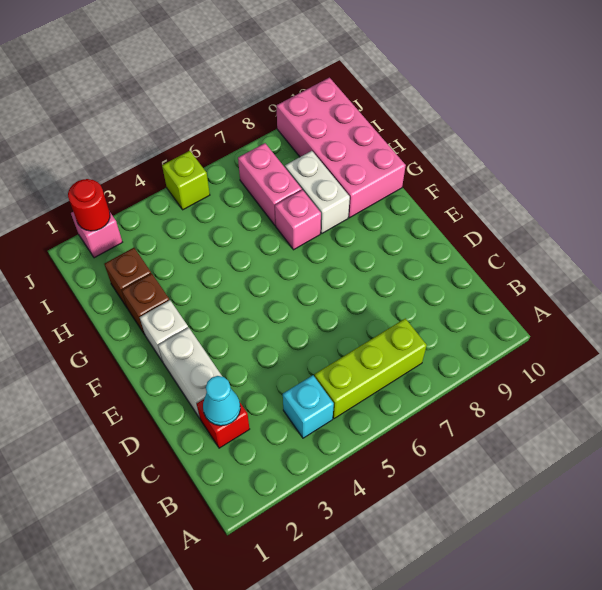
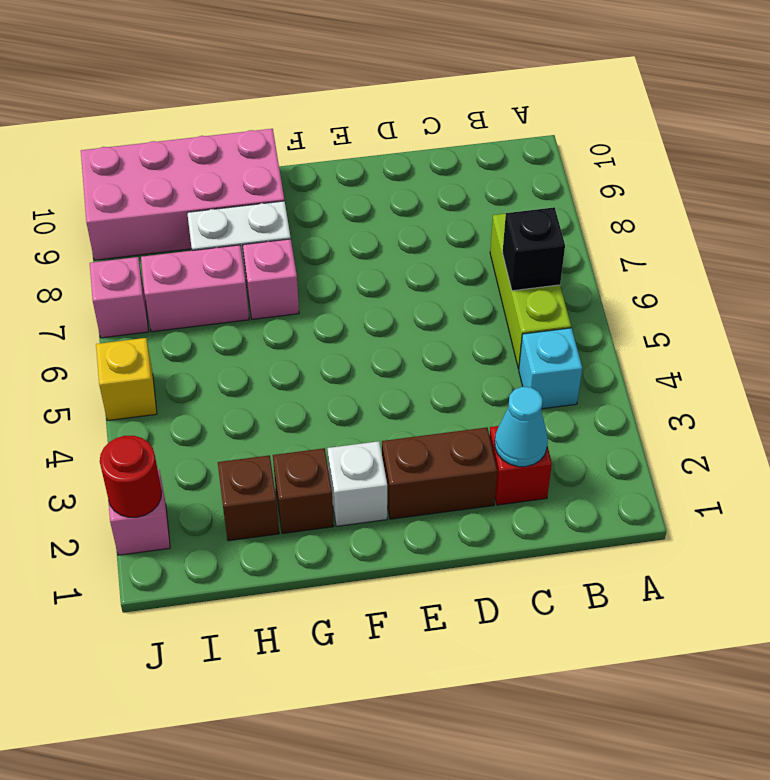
none -> black brick B6 level 2
white brick D2:E2 level 1 -> brown brick D2:E2 level 1
lime brick J5 level 1 -> yellow brick J5 level 1
none -> pink brick J7 level 1

